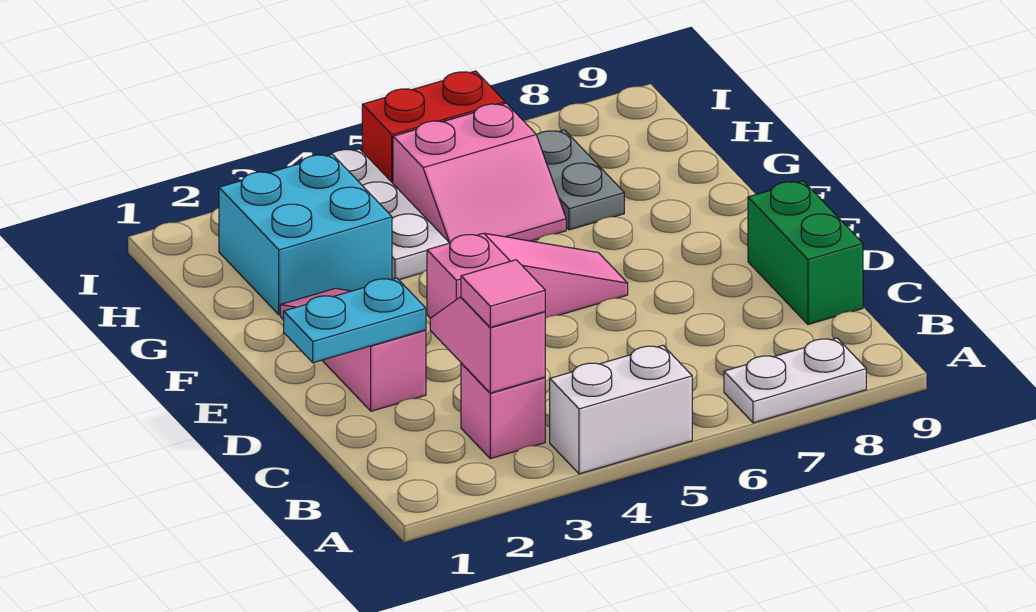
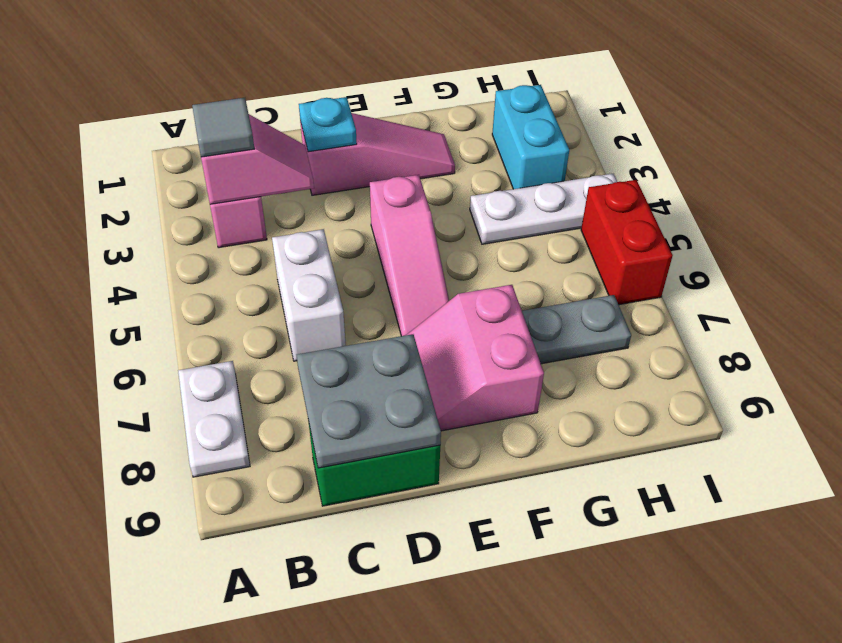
white brick A4:A5 level 1 -> white brick C5:C6 level 1
pink tile B3 level 3 -> grey tile B3 level 3
none -> grey plate C8:D9 level 2
cyan plate D1:D2 level 2 -> cyan plate D2 level 2
cyan brick G2:H3 level 1 -> cyan brick H2:H3 level 1
pink slope G5:H6 level 1 top H -> pink slope E7:F8 level 1 top F

